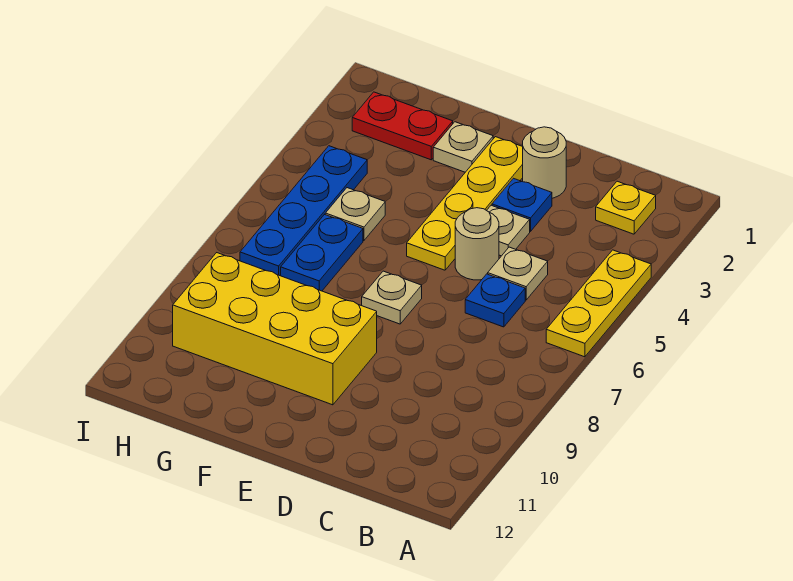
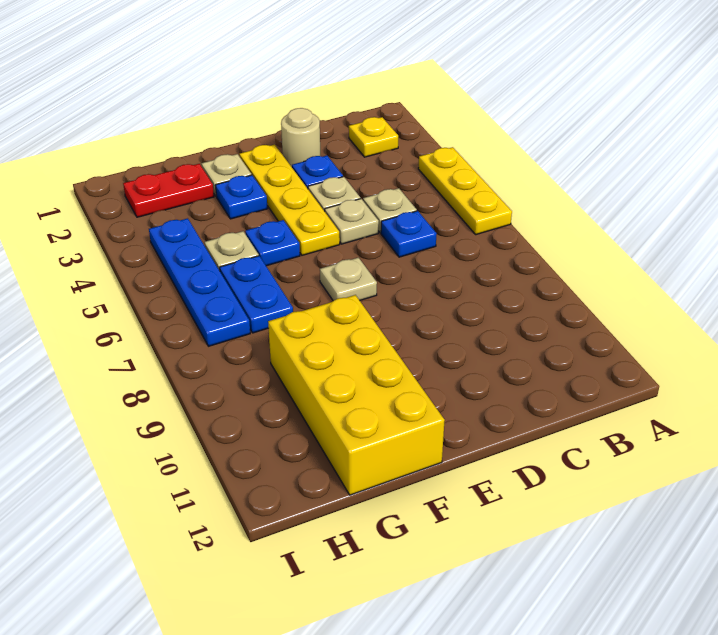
tan round brick D5 level 1 -> tan plate D5 level 1
yellow brick E9:H10 level 1 -> yellow brick F9:G12 level 1
none -> blue plate F3 level 1
none -> blue plate F5 level 1

